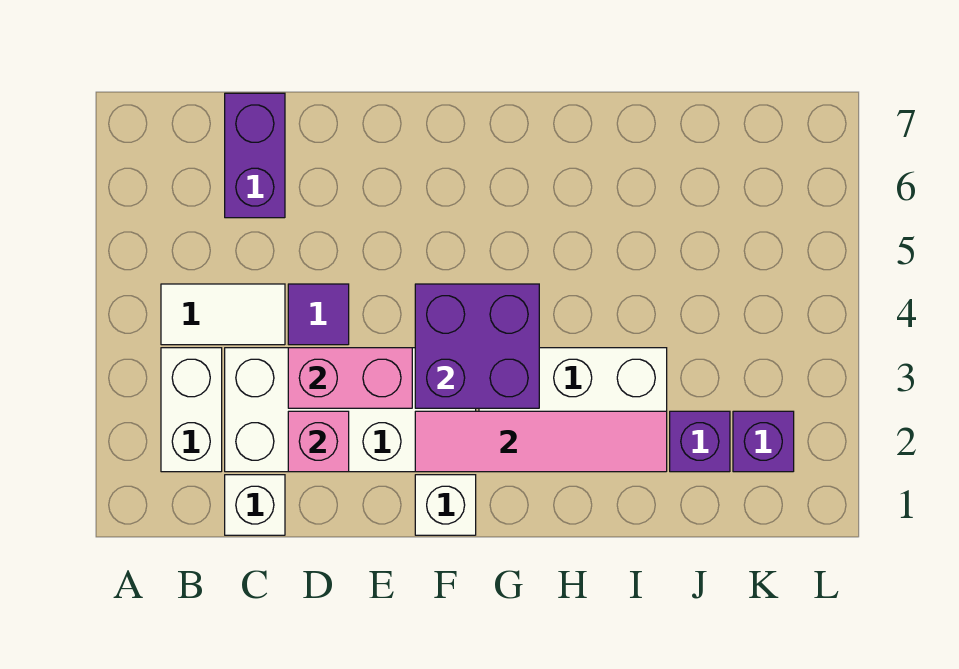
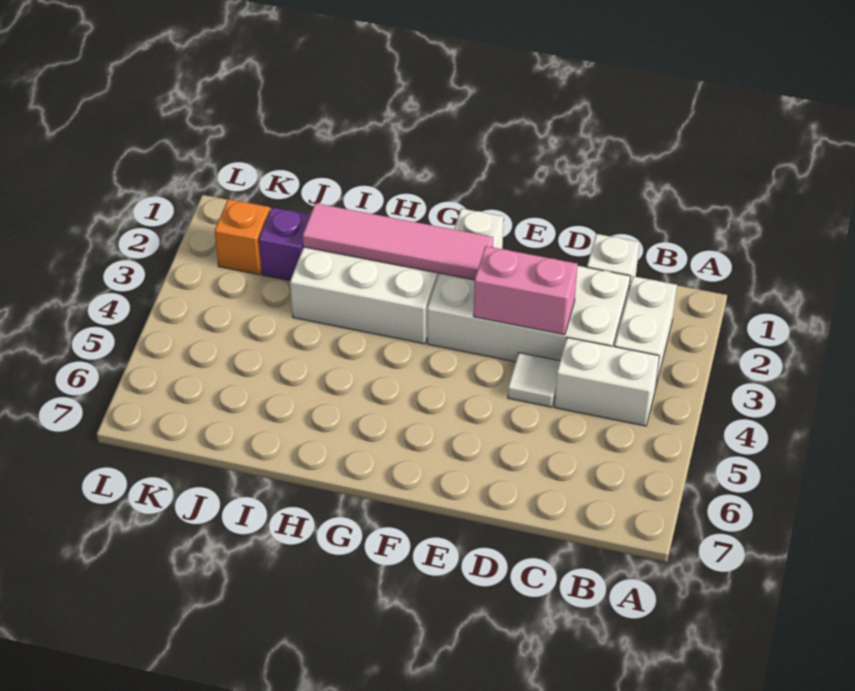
white tile B4:C4 level 1 -> white brick B4:C4 level 1
purple brick C6:C7 level 1 -> none
pink brick D2 level 2 -> none
purple tile D4 level 1 -> white tile D4 level 1
purple brick F3:G4 level 2 -> none
purple brick K2 level 1 -> orange brick K2 level 1

